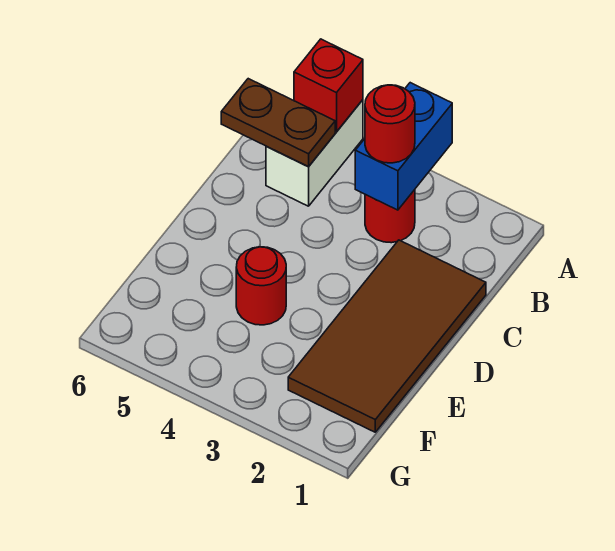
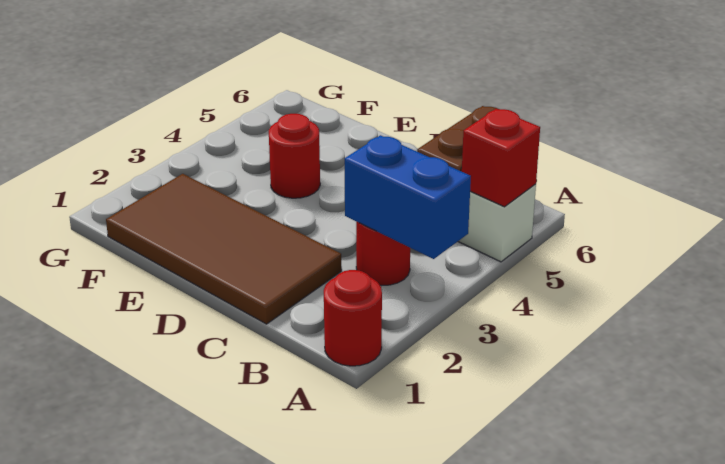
red round brick B3 level 3 -> red round brick A1 level 1

